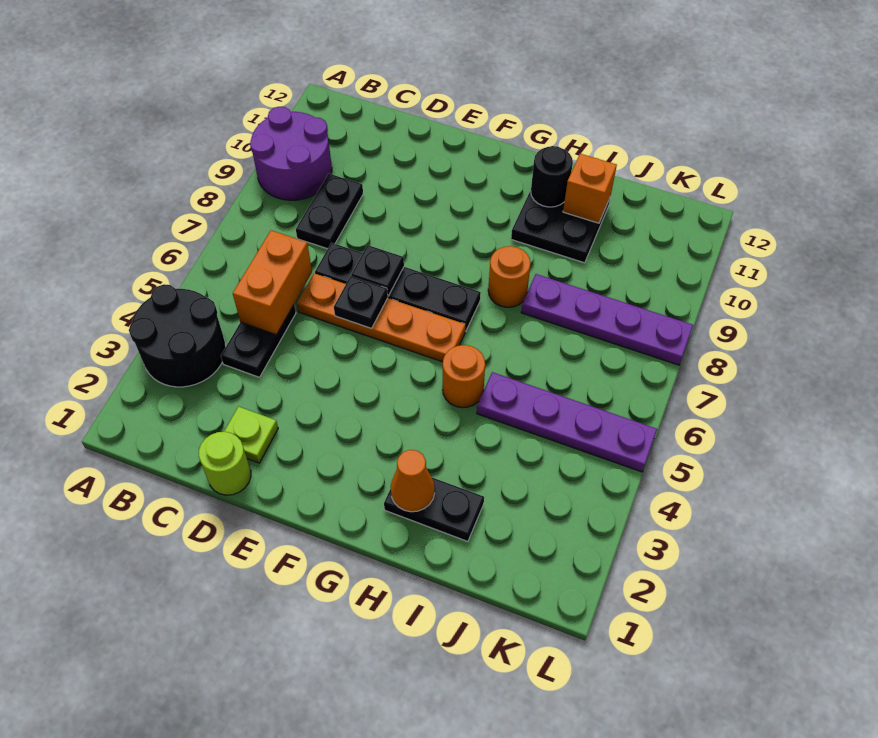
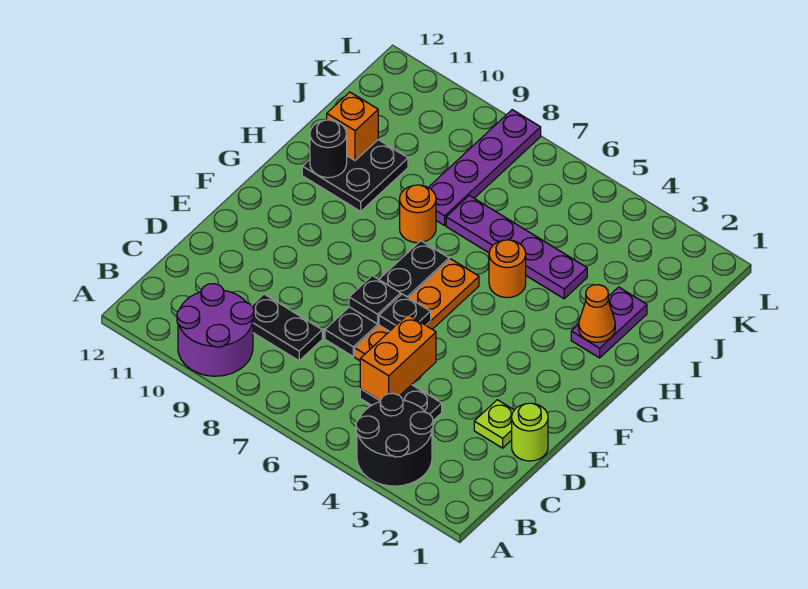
orange brick C5:C6 level 2 -> orange brick C5:D5 level 2
black plate H2:I2 level 1 -> purple plate H2:I2 level 1
purple plate I5:L5 level 1 -> purple plate I4:I7 level 1

